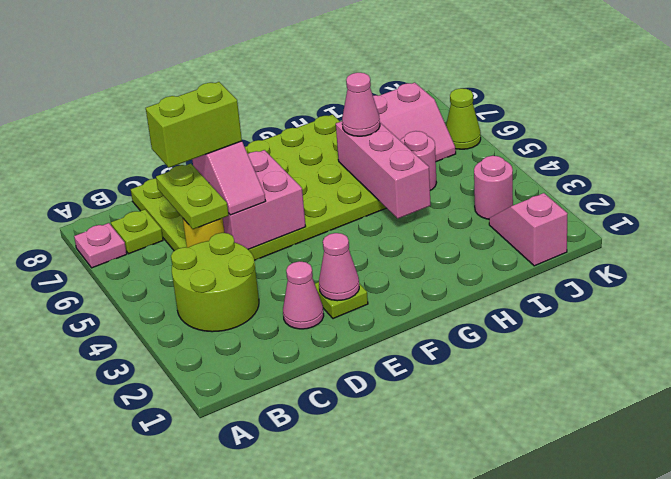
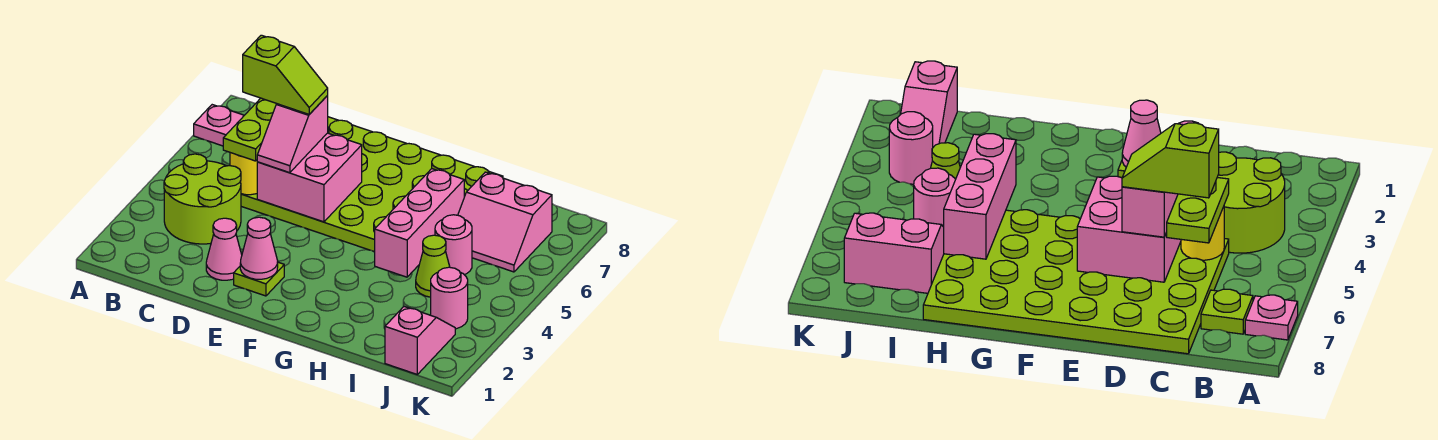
lime brick C6:D6 level 4 -> lime slope C6:D6 level 4 top C
pink cone H6 level 3 -> none
lime cone K6 level 1 -> lime cone I4 level 1

